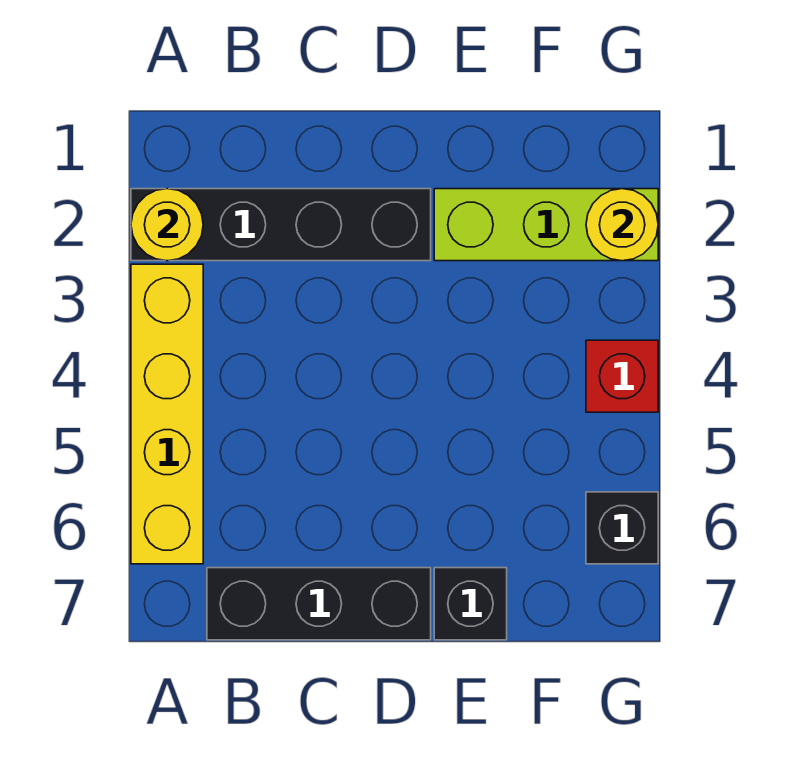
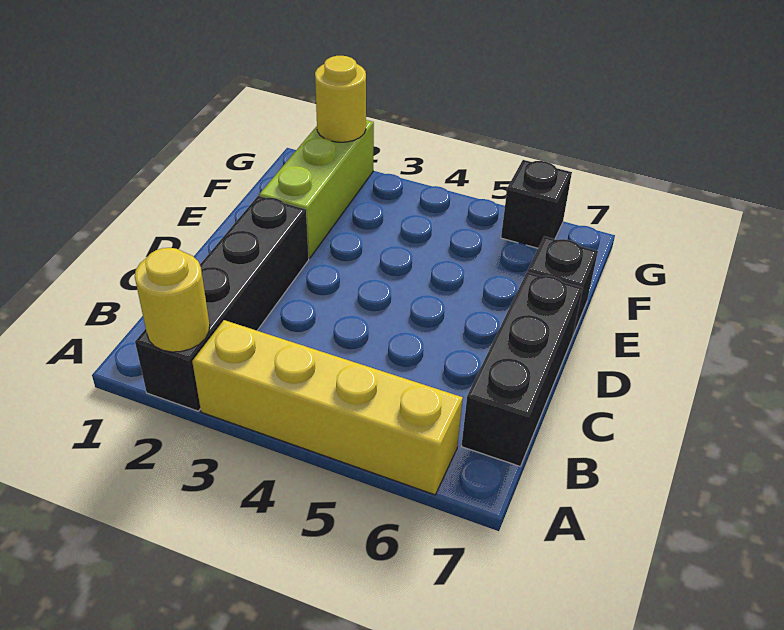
red brick G4 level 1 -> none

